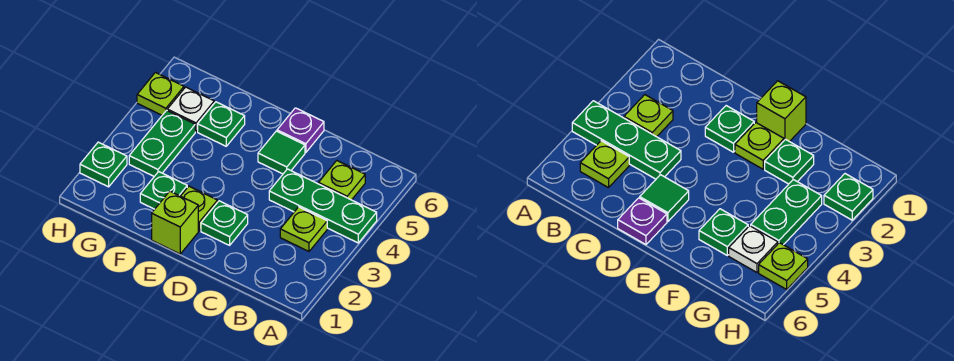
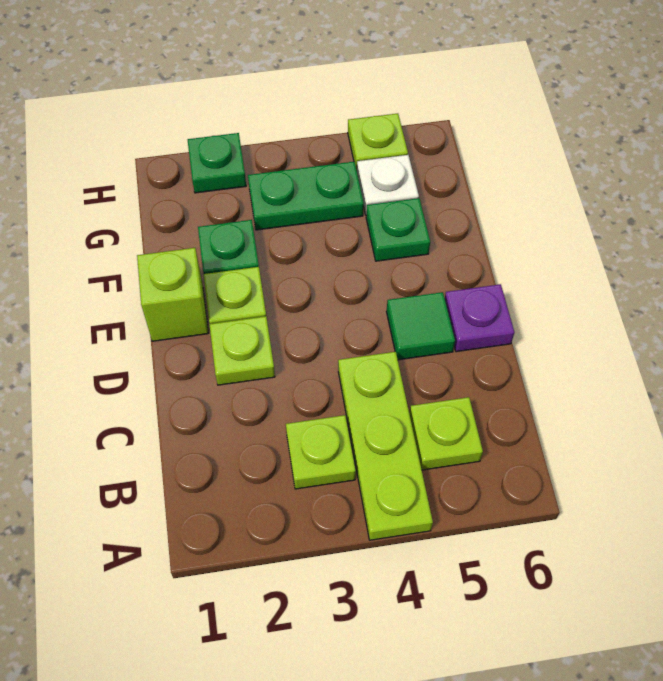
green plate A4:C4 level 1 -> lime plate A4:C4 level 1
green plate D2 level 1 -> lime plate D2 level 1

